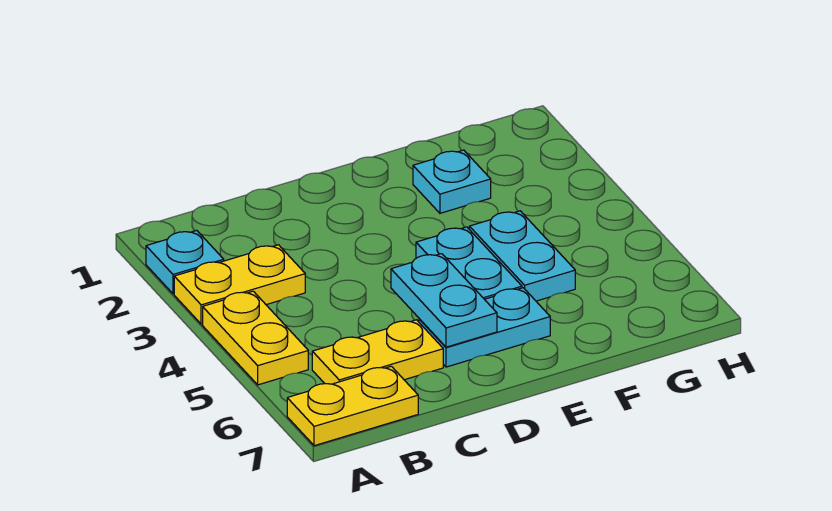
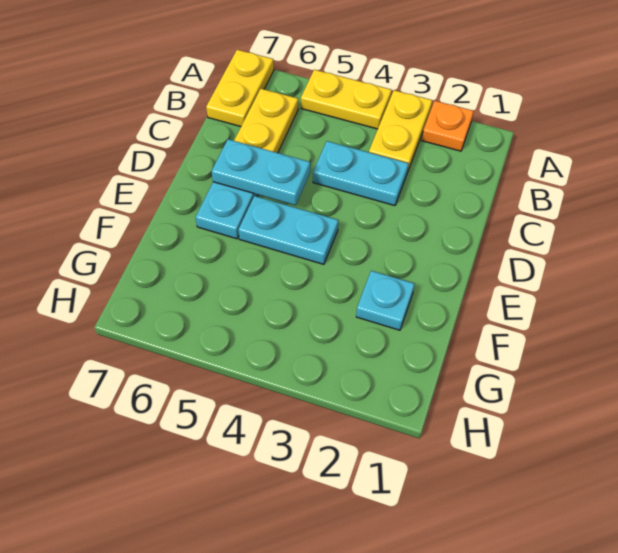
cyan plate A2 level 1 -> orange plate A2 level 1
cyan plate F4:F5 level 1 -> cyan plate C3:C4 level 1

